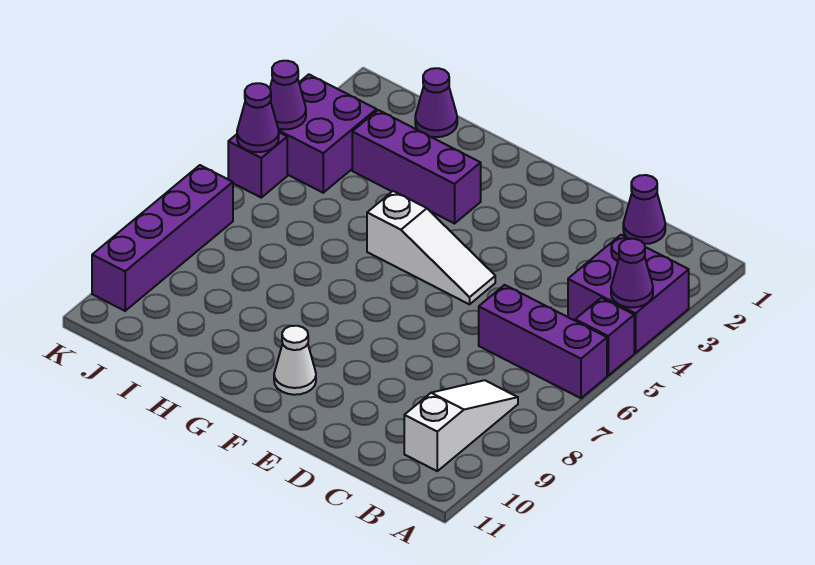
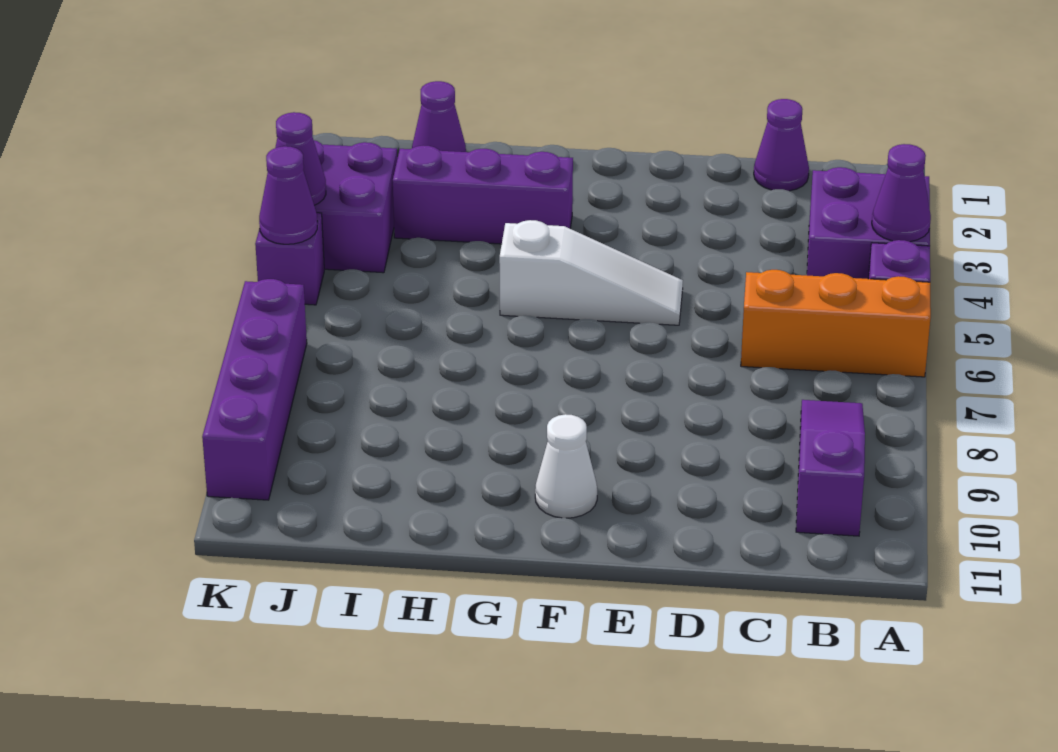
purple brick A6:C6 level 1 -> orange brick A6:C6 level 1
white slope B8:B10 level 1 top 10 -> purple slope B8:B10 level 1 top 10

